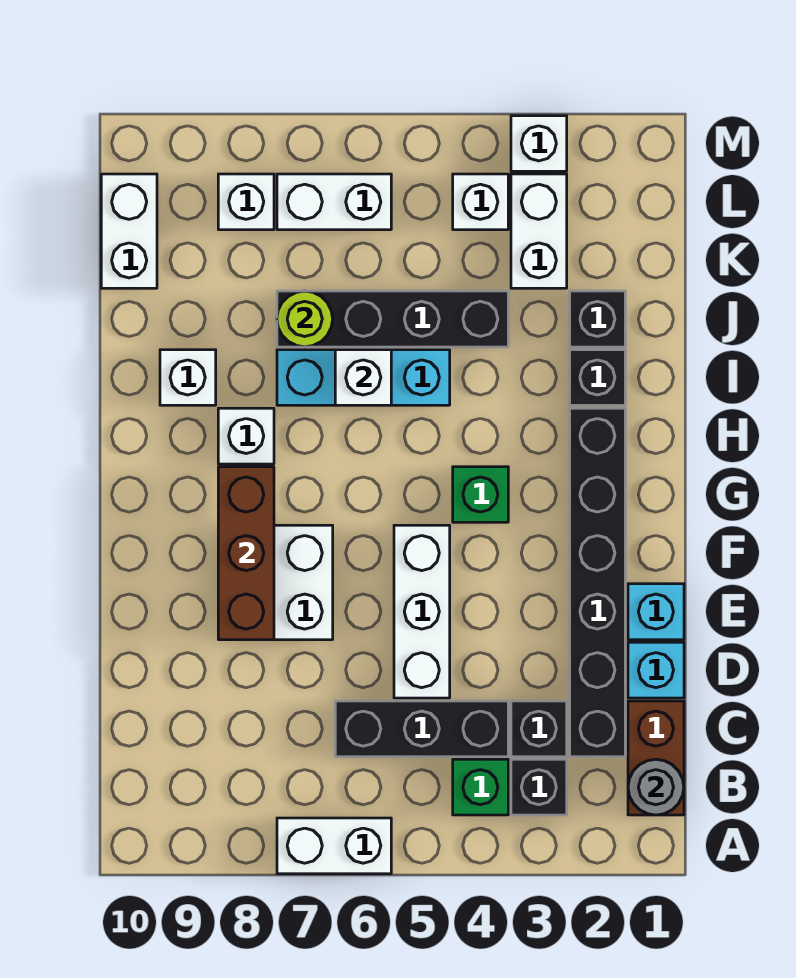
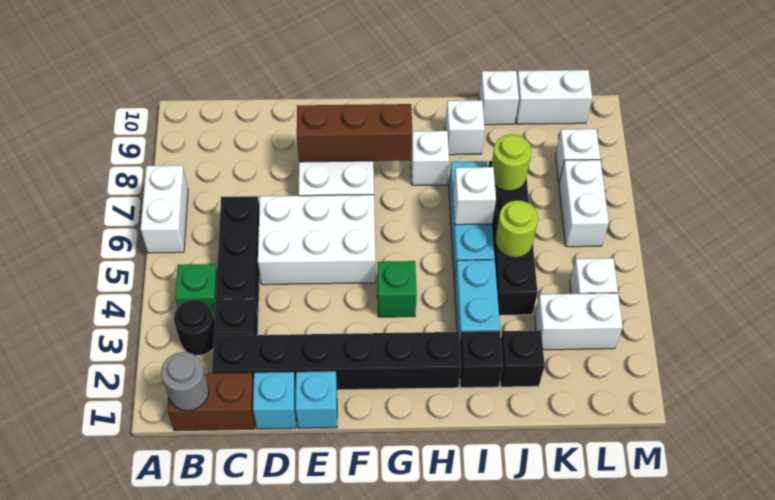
black brick B3 level 1 -> black round brick B3 level 1
white brick D5:F5 level 1 -> white brick D5:F6 level 1
none -> cyan brick I3:I4 level 1
none -> lime round brick J5 level 2
white brick M3 level 1 -> white brick J10 level 1

